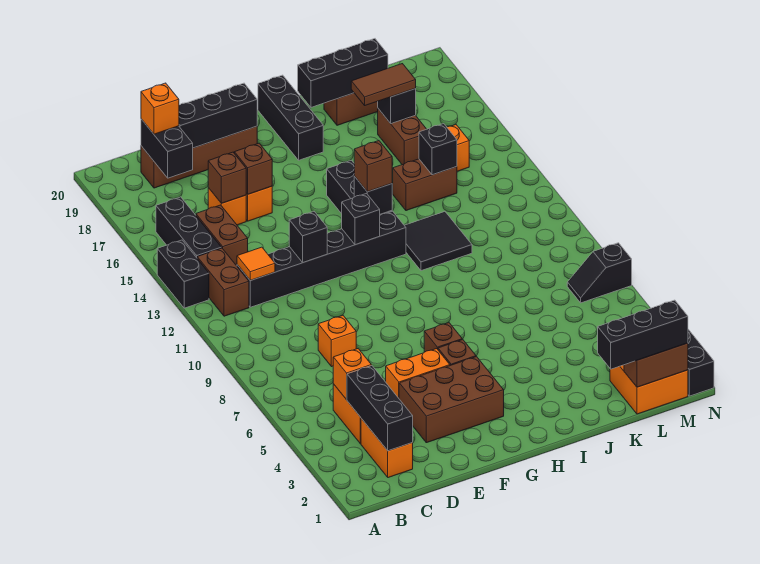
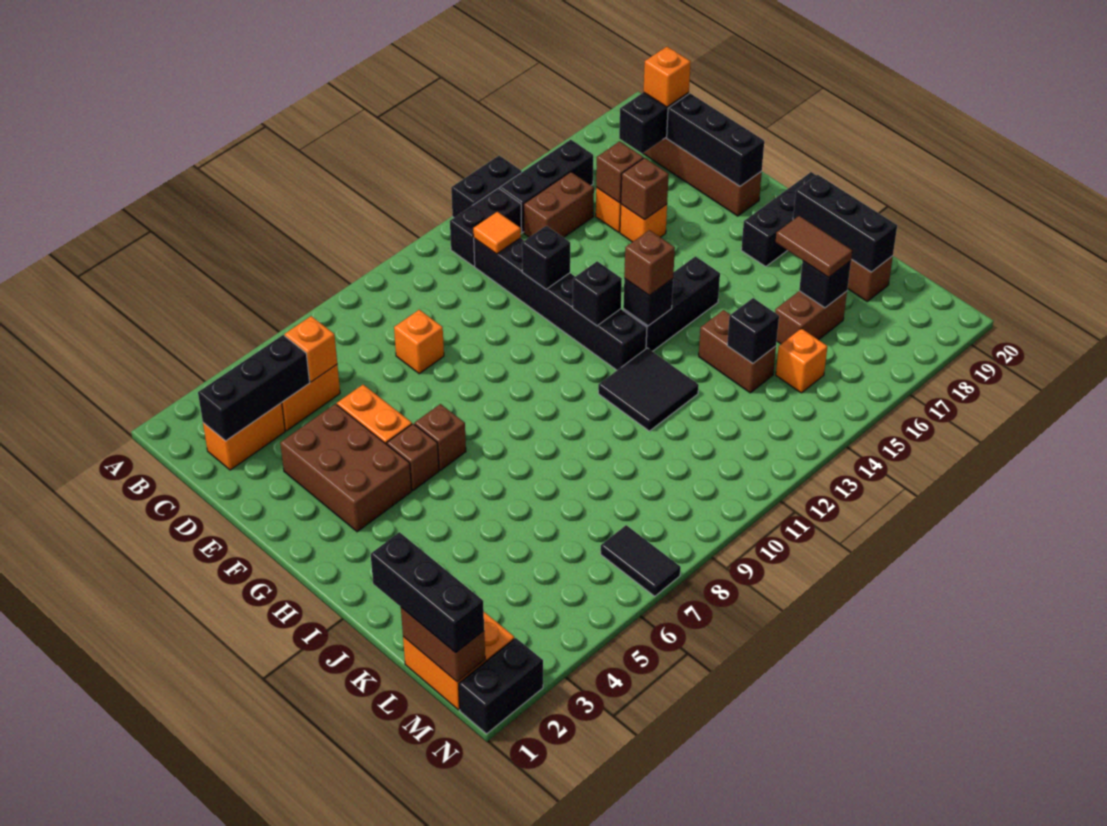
brown brick B12:B13 level 1 -> black brick B12:B13 level 1
black slope M7:N7 level 1 top N -> black tile M7:N7 level 1

